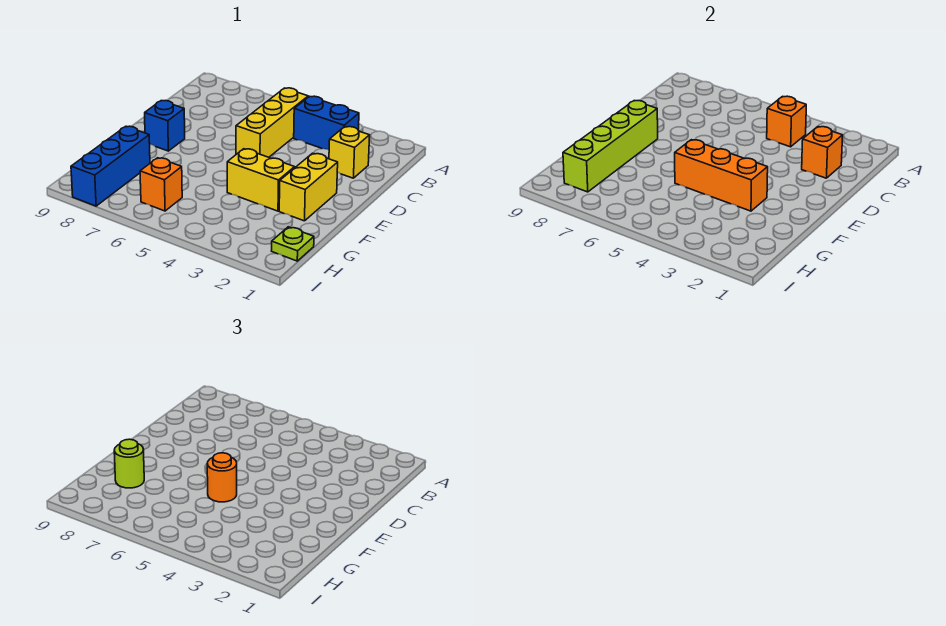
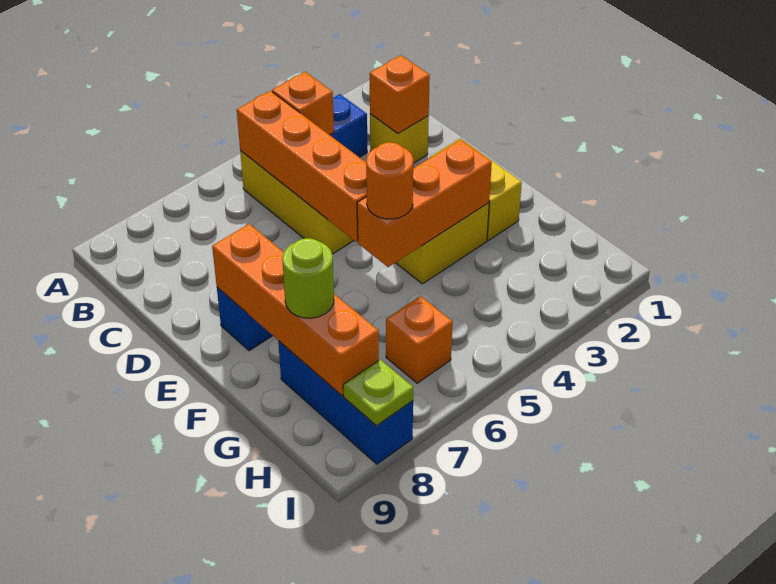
none -> orange brick B5:E5 level 2
lime brick E8:H8 level 2 -> orange brick E8:H8 level 2
lime plate H1 level 1 -> lime plate I8 level 2

